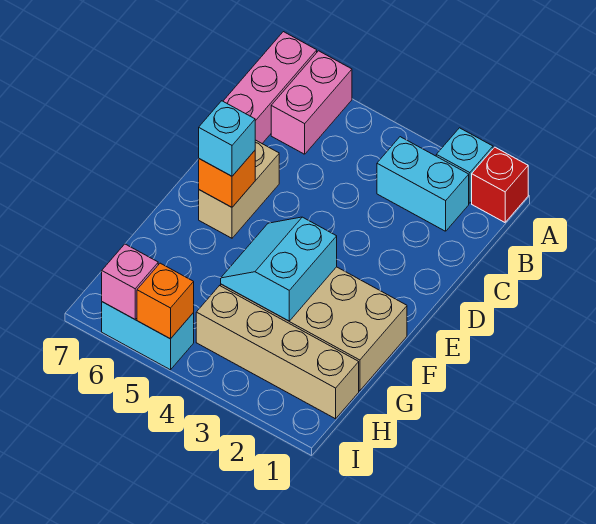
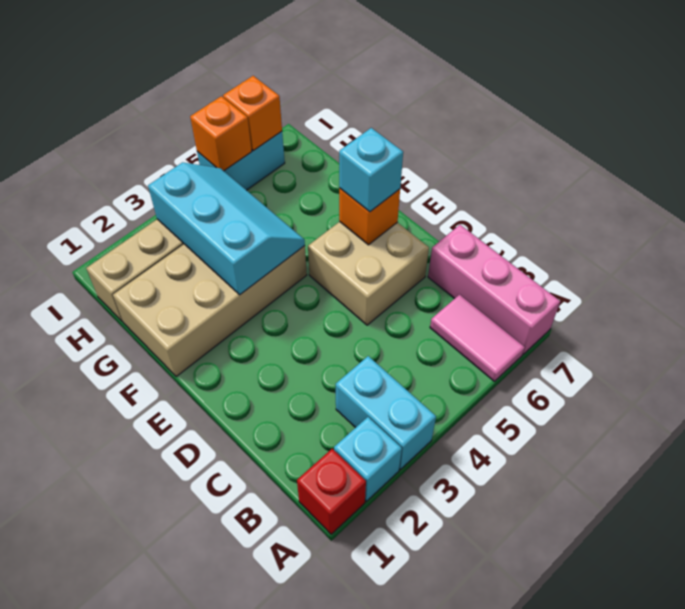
pink brick A6:B6 level 1 -> pink tile A6:B6 level 1
cyan brick B2:B3 level 1 -> cyan brick A3:B3 level 1
tan brick D6:E6 level 1 -> tan brick D5:E6 level 1
cyan slope F3:G4 level 2 top 3 -> cyan slope F3:H4 level 2 top 3
pink brick I6 level 2 -> orange brick I6 level 2

